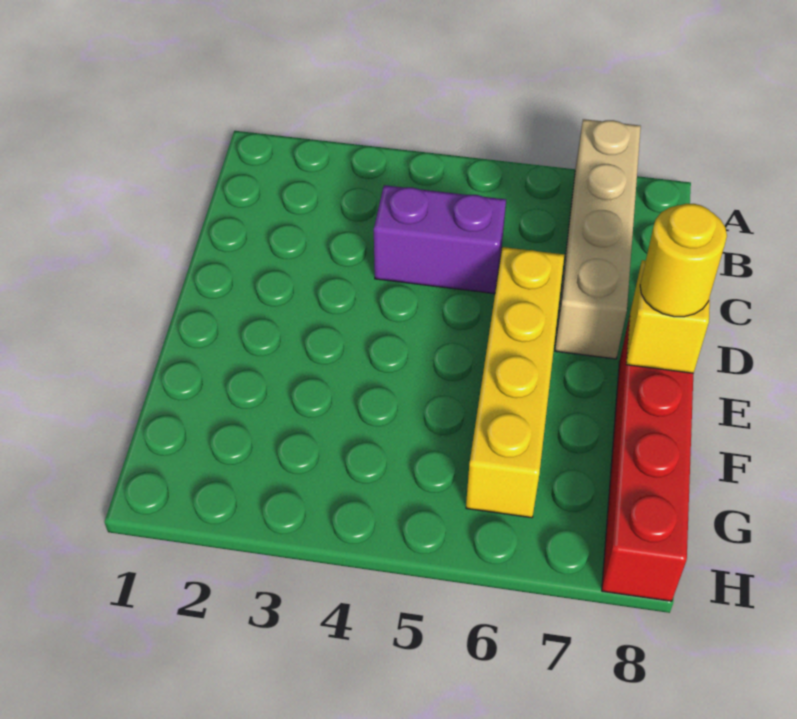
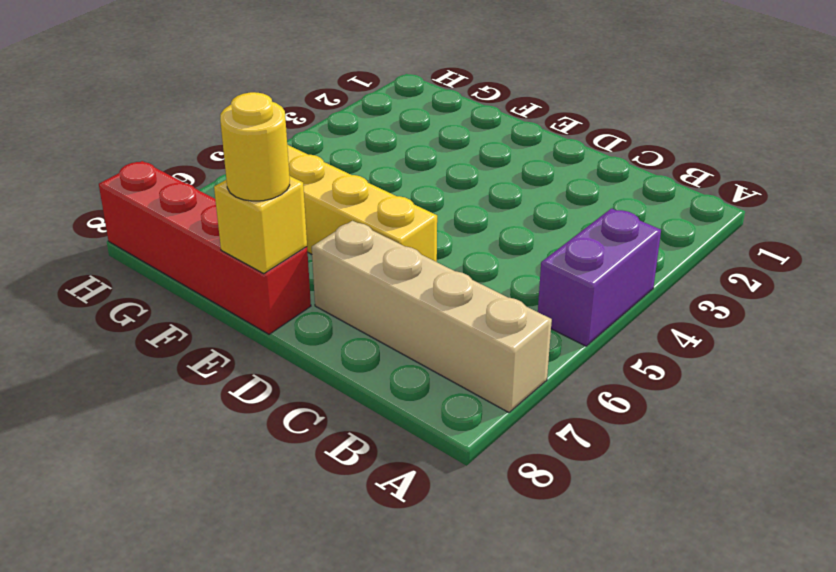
purple brick C4:C5 level 1 -> purple brick A4:A5 level 1

